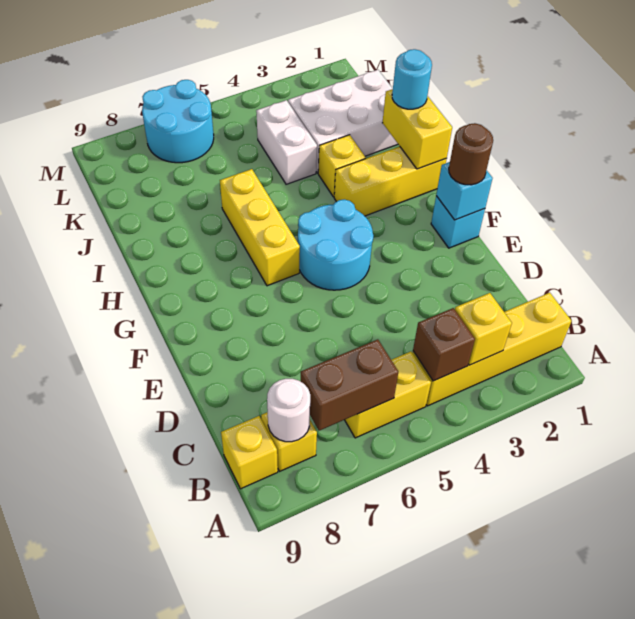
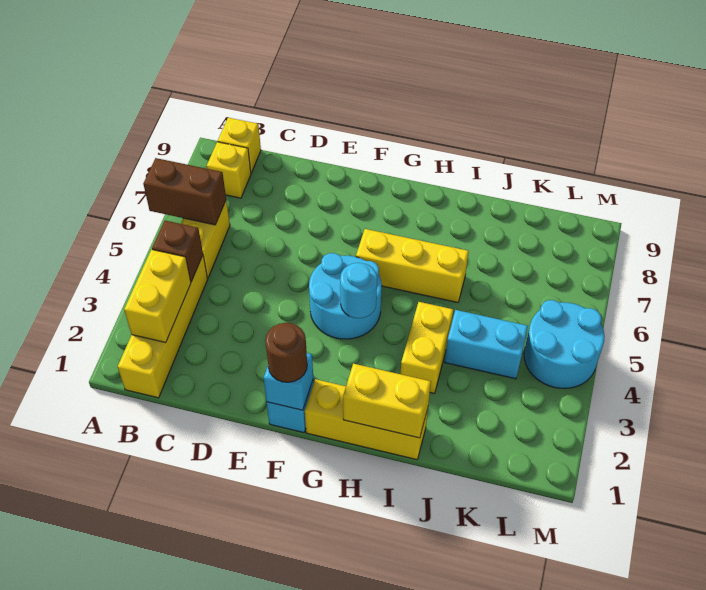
yellow brick B3 level 2 -> yellow brick B2:B3 level 2
brown brick B6:B7 level 2 -> brown brick A6:B6 level 2
white round brick B8 level 2 -> none
yellow brick H1:H3 level 1 -> yellow brick G1:I1 level 1
cyan round brick I1 level 3 -> cyan round brick G4 level 2
yellow brick I3 level 1 -> yellow brick I3:I4 level 1
white brick J1:K3 level 1 -> none
white brick J4:K4 level 1 -> cyan brick J4:K4 level 1
cyan round brick L6:M7 level 1 -> cyan round brick L4:M5 level 1

